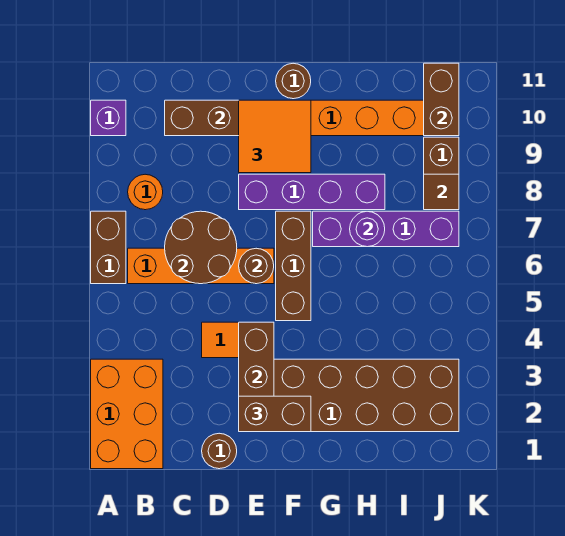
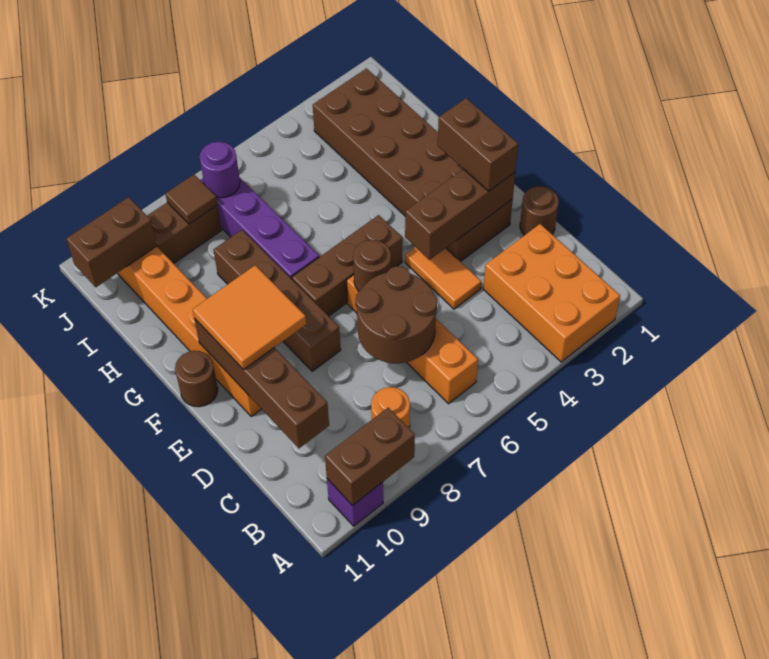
orange brick A1:B3 level 1 -> orange brick A2:C3 level 1
brown brick A6:A7 level 1 -> brown brick A9:A10 level 2
purple brick E8:H8 level 1 -> brown brick E8:H8 level 1
purple round brick H7 level 2 -> purple round brick J7 level 2

